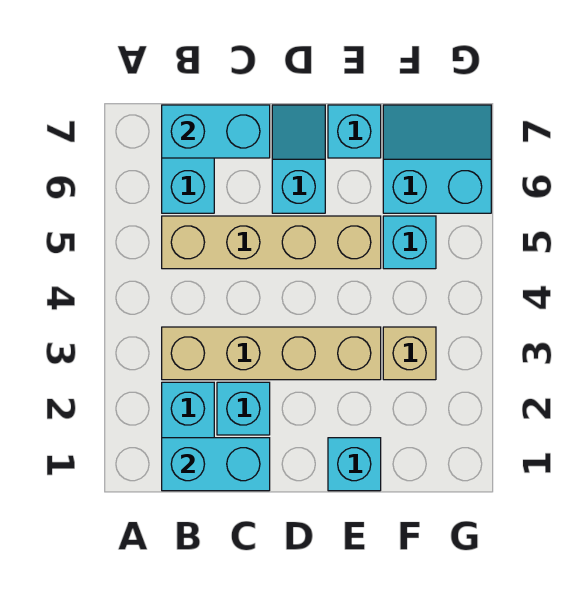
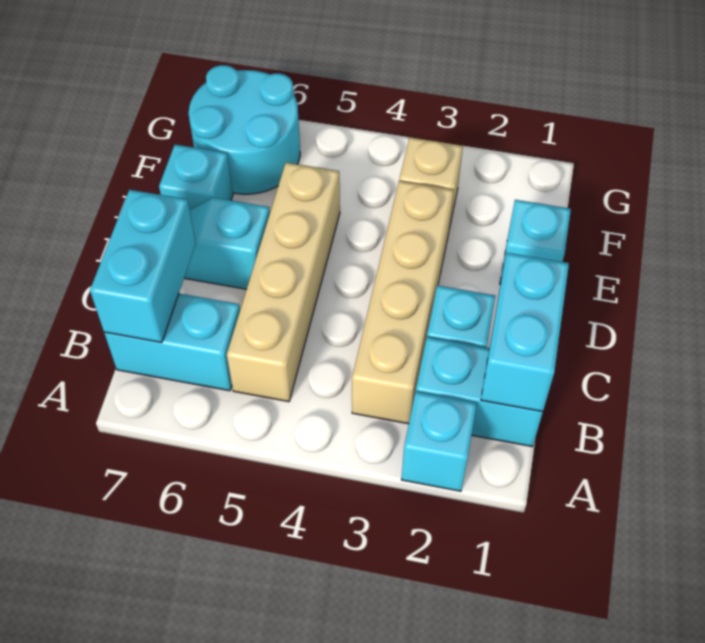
cyan brick F5 level 1 -> cyan brick A2 level 1
cyan slope F6:G7 level 1 top 6 -> cyan round brick F6:G7 level 1

